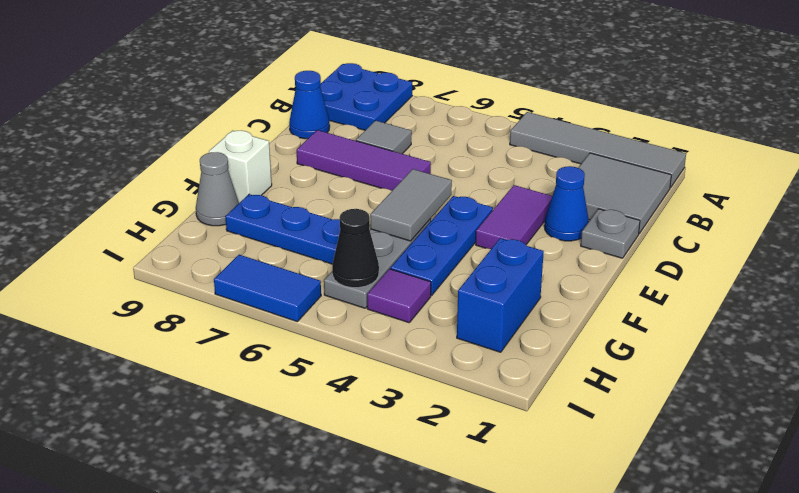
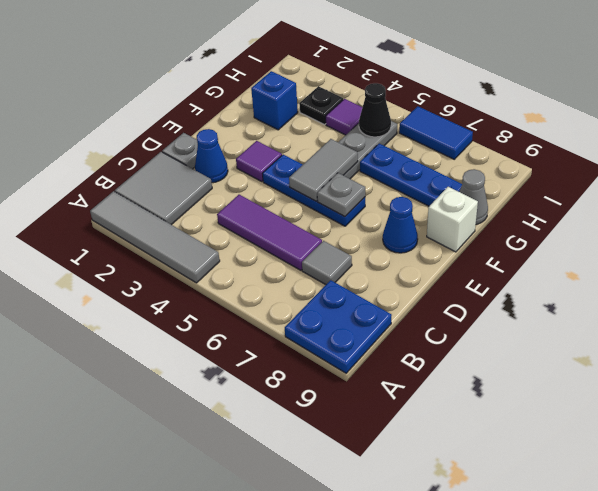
blue cone C9 level 1 -> blue cone E8 level 1
purple tile D3:E3 level 1 -> purple tile E3 level 1
purple tile D6:D8 level 1 -> purple tile C4:C6 level 1
blue plate E4:G4 level 1 -> blue plate E4:E6 level 1
none -> grey plate E6 level 2
blue brick G2:H2 level 1 -> blue brick G2 level 1
none -> black plate H3 level 1

